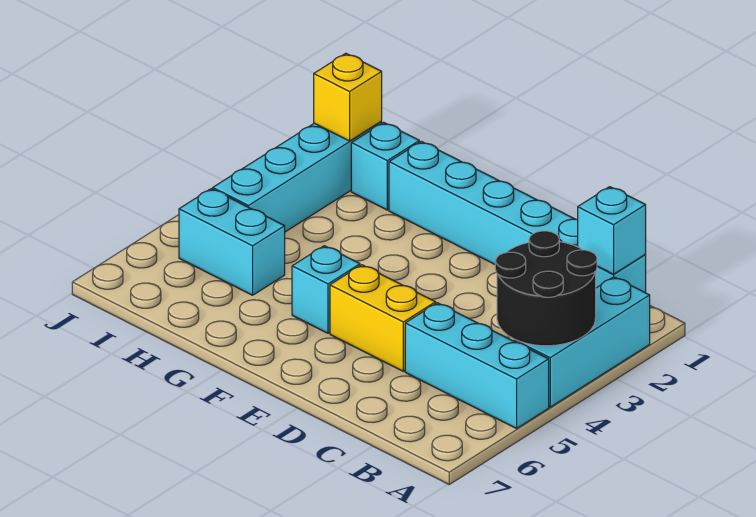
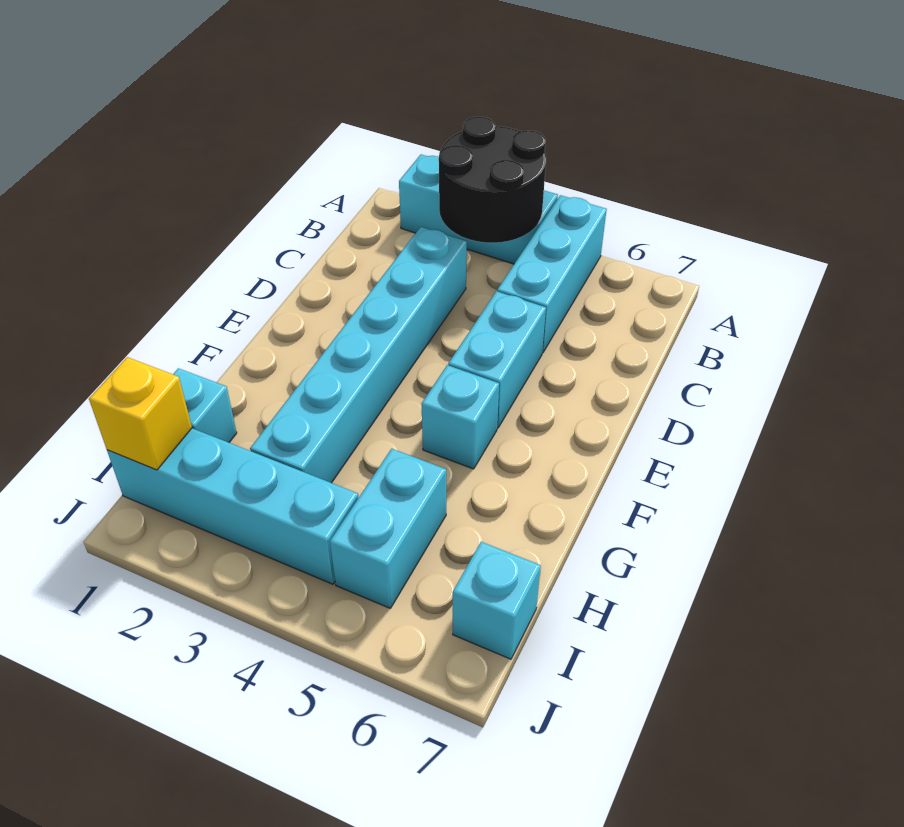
cyan brick B1:G1 level 1 -> cyan brick C3:H3 level 1
cyan brick B1 level 2 -> cyan brick I7 level 1
yellow brick D5:E5 level 1 -> cyan brick D5:E5 level 1

